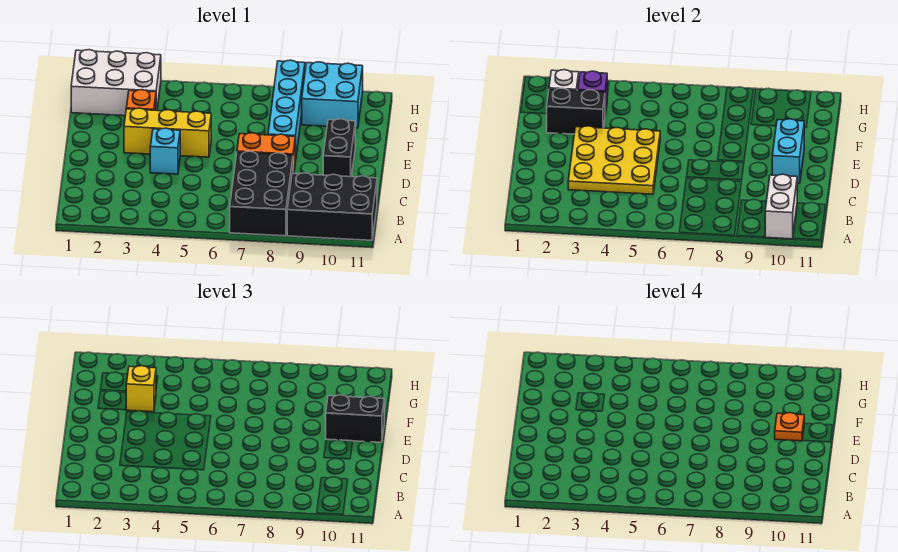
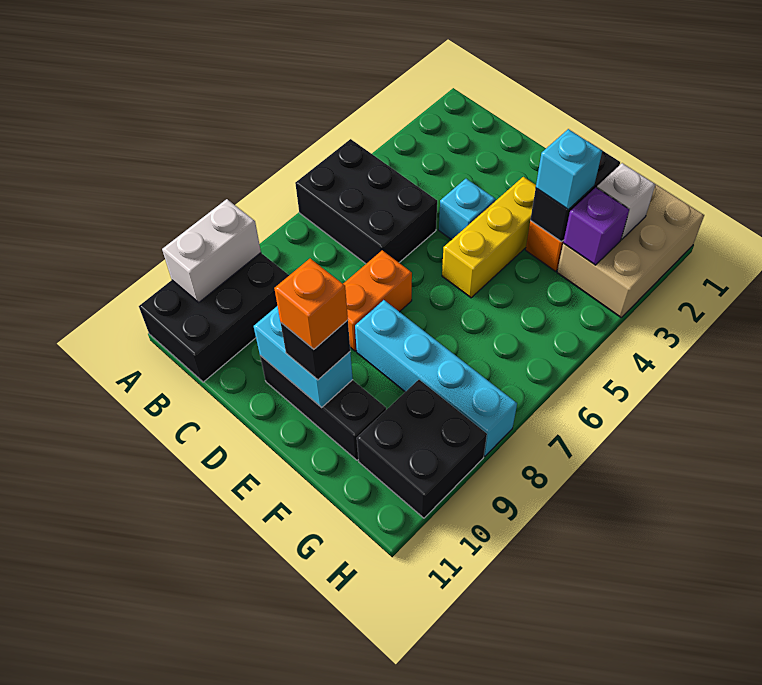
black brick A7:C8 level 1 -> black brick A5:C6 level 1
white brick A10:B10 level 2 -> white brick A9:A10 level 2
yellow plate C3:E5 level 2 -> none
black brick D10:E10 level 1 -> black brick D10:F10 level 1
black brick E10:E11 level 3 -> black brick E10 level 3
orange plate E10 level 4 -> orange brick E10 level 4
yellow brick F3 level 3 -> cyan brick F3 level 3
white brick G1:H3 level 1 -> tan brick G1:H3 level 1
cyan brick G9:H10 level 1 -> black brick G9:H10 level 1

